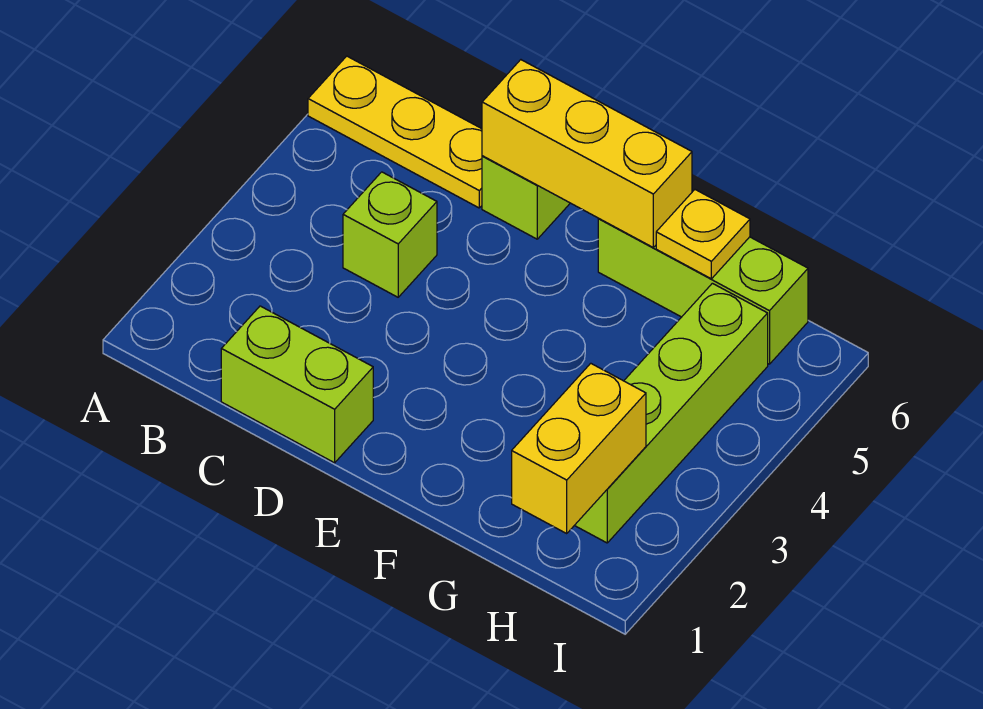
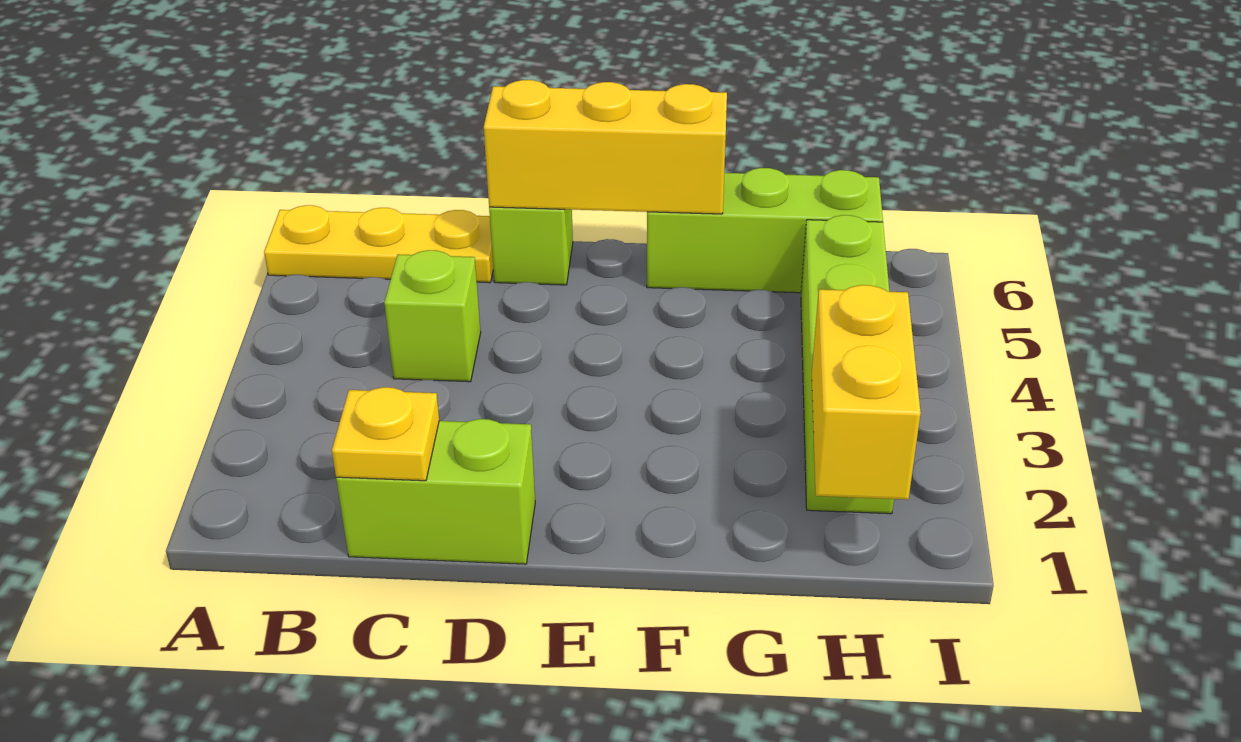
yellow plate G6 level 2 -> yellow plate C1 level 2

